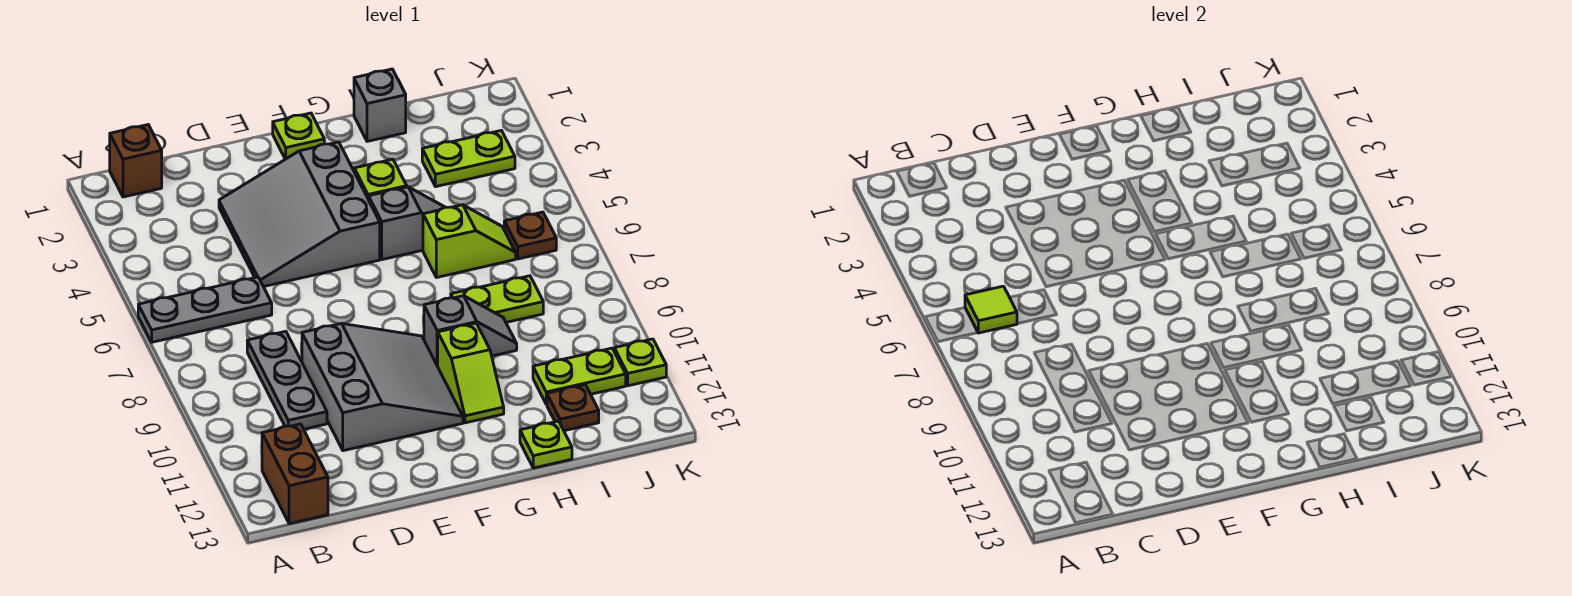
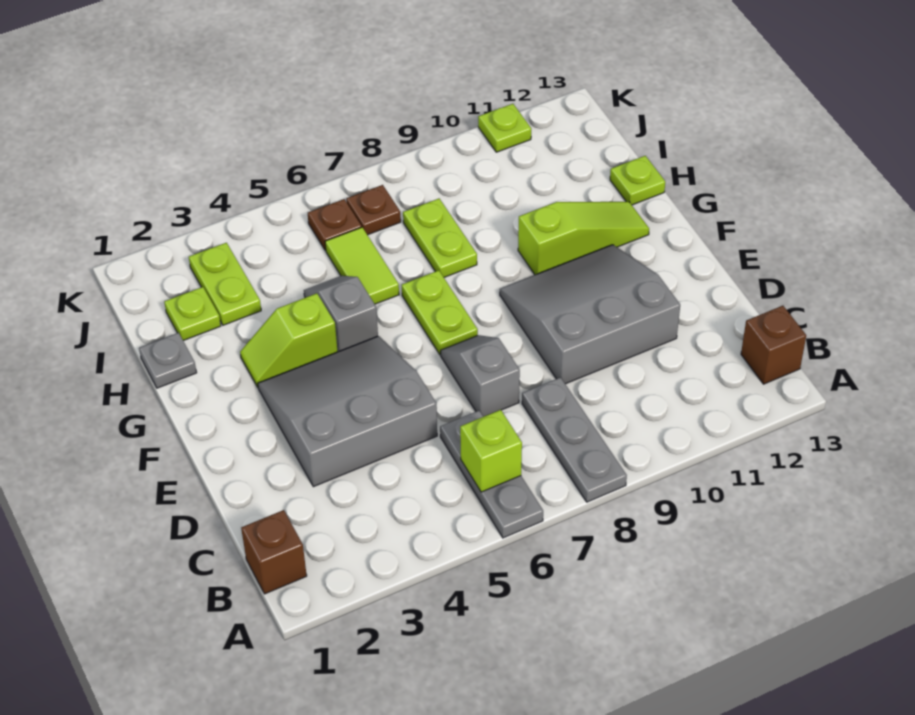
lime tile B6 level 2 -> lime brick B6 level 2
brown brick B12:B13 level 1 -> brown brick B13 level 1
grey plate C8:C10 level 1 -> grey plate A8:C8 level 1
grey slope D3:F5 level 1 top F -> grey slope D3:F5 level 1 top D
lime plate F1 level 1 -> lime plate I2 level 1
grey slope G9:H9 level 1 top G -> grey slope D7:E7 level 1 top D
lime slope G10:G11 level 1 top 10 -> lime slope G10:G12 level 1 top 10
grey brick H1 level 1 -> grey plate H1 level 1
lime slope H6:I6 level 1 top H -> lime tile H6:I6 level 1
lime plate I11:J11 level 1 -> lime plate F7:G7 level 1
brown plate I12 level 1 -> brown plate J7 level 1

